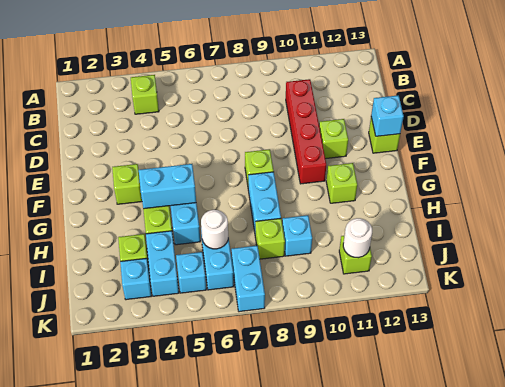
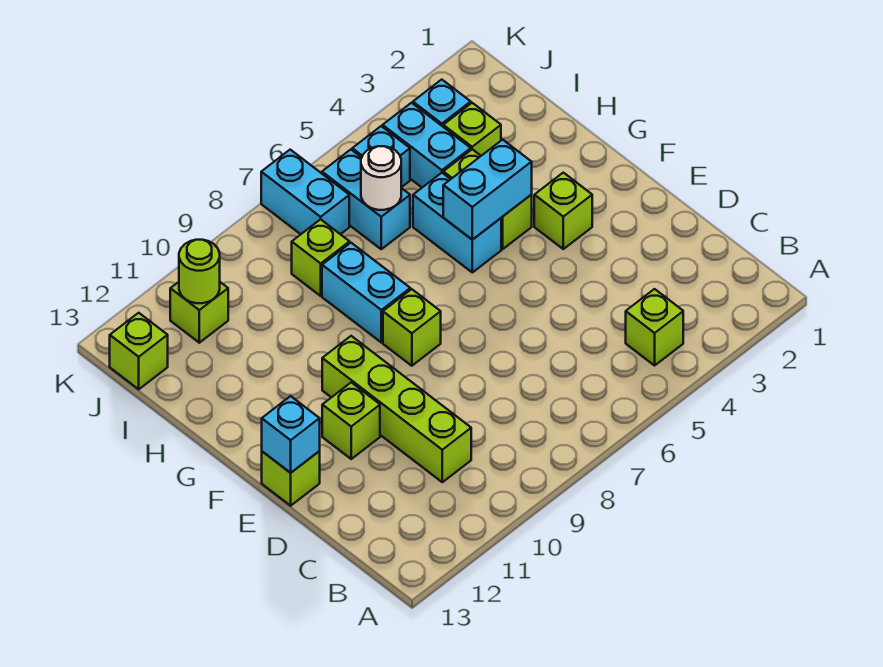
red brick C10:F10 level 1 -> lime brick C10:F10 level 1
lime brick G11 level 1 -> lime brick J13 level 1
cyan brick I9 level 1 -> none
white round brick J11 level 2 -> lime round brick J11 level 2

